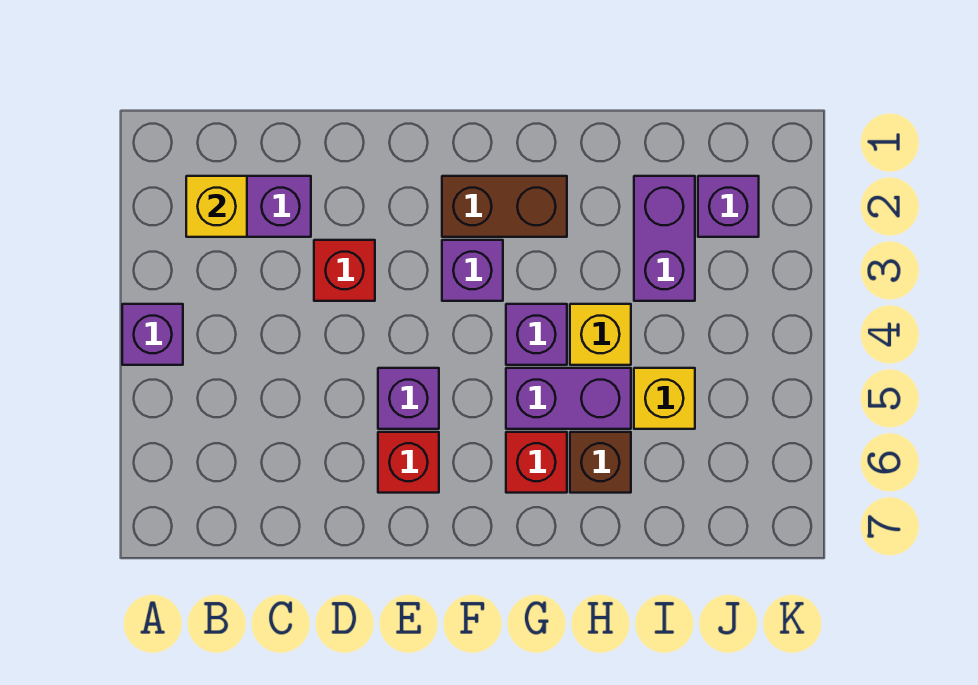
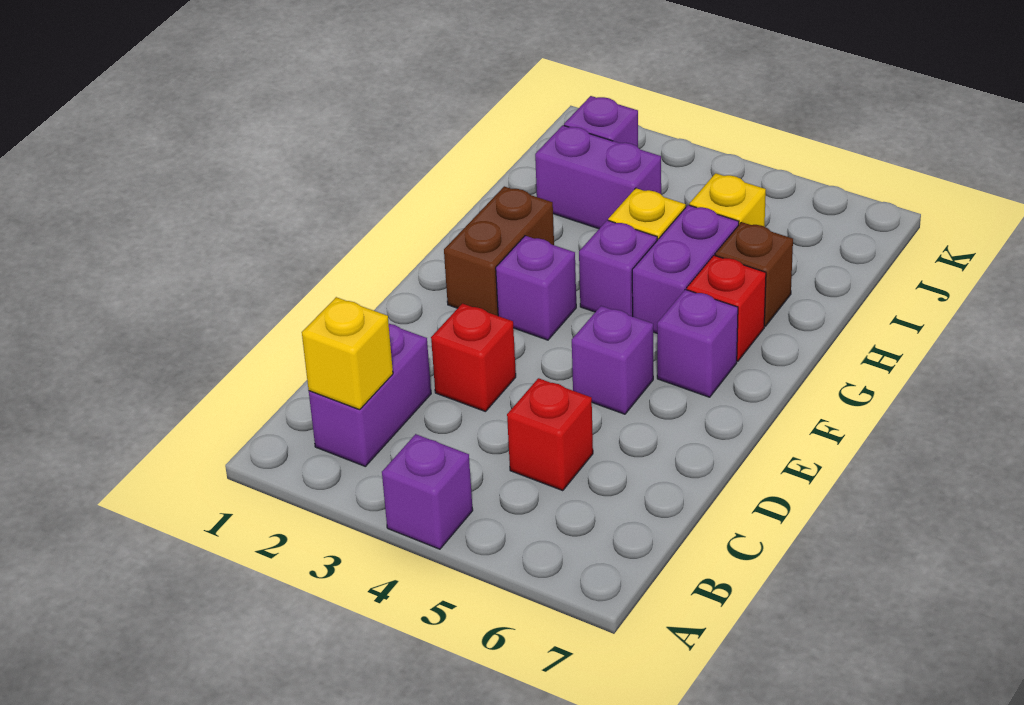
red brick E6 level 1 -> red brick C5 level 1
none -> purple brick F6 level 1

